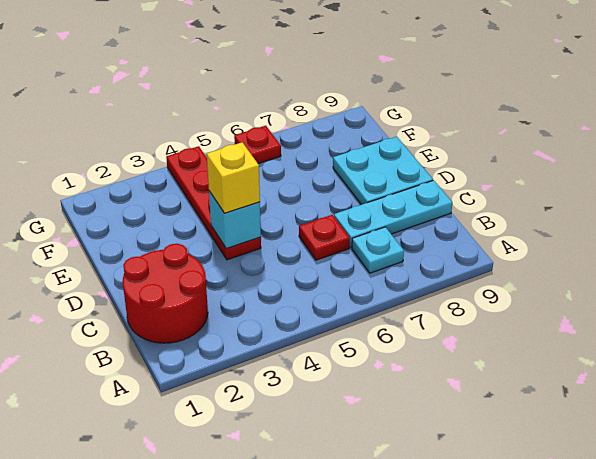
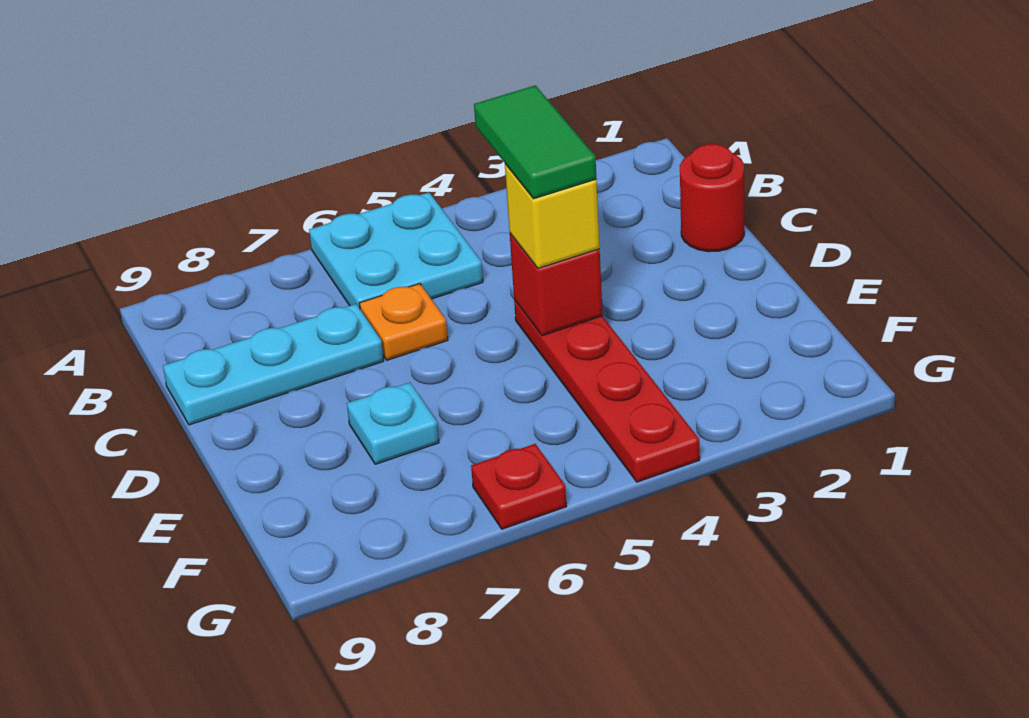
red round brick B1:C2 level 1 -> red round brick C1 level 1
cyan plate B7 level 1 -> cyan plate E7 level 1
none -> green tile C4:D4 level 4
red plate C6 level 1 -> orange plate C6 level 1
cyan brick D4 level 2 -> red brick D4 level 2
cyan plate D8:E9 level 1 -> cyan plate A5:B6 level 1

